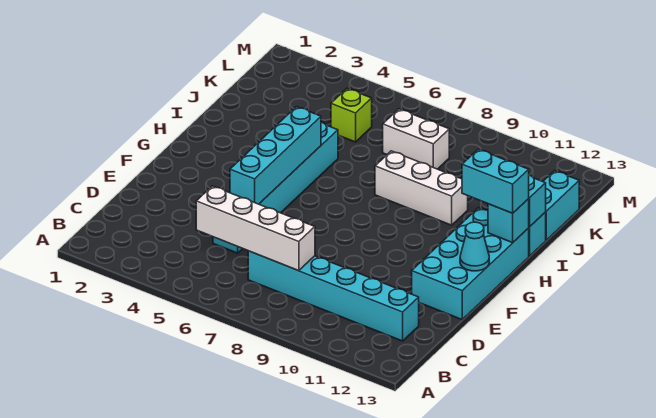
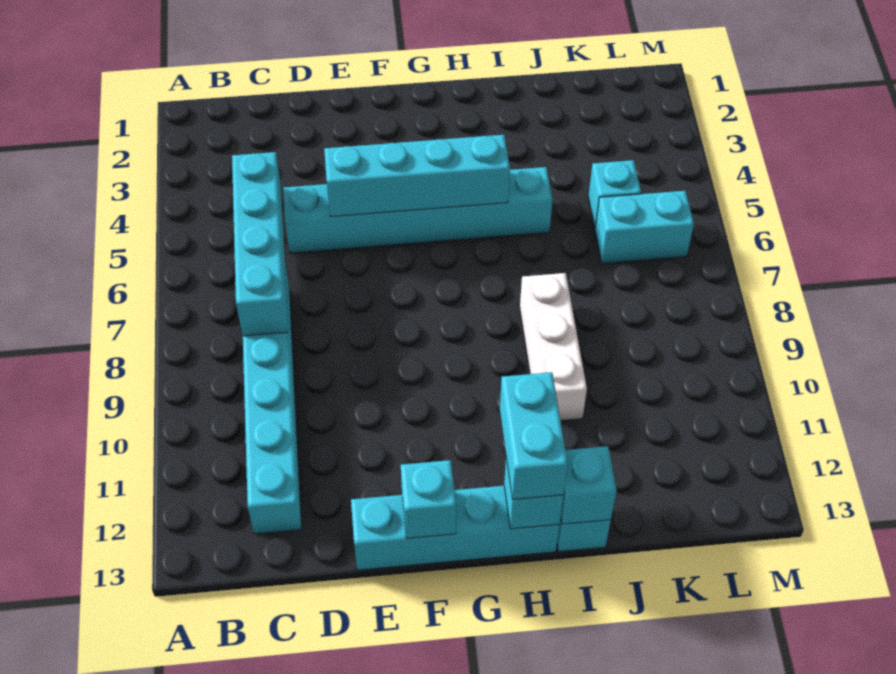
white brick C5:C8 level 2 -> cyan brick C5:C8 level 2
cyan brick E12:H13 level 1 -> cyan brick E13:H13 level 1
cyan cone F13 level 2 -> cyan brick F13 level 2
cyan brick J13:K13 level 1 -> cyan brick K6:L6 level 1
lime brick K5 level 1 -> cyan brick K5 level 1
white brick K7:K8 level 1 -> none

